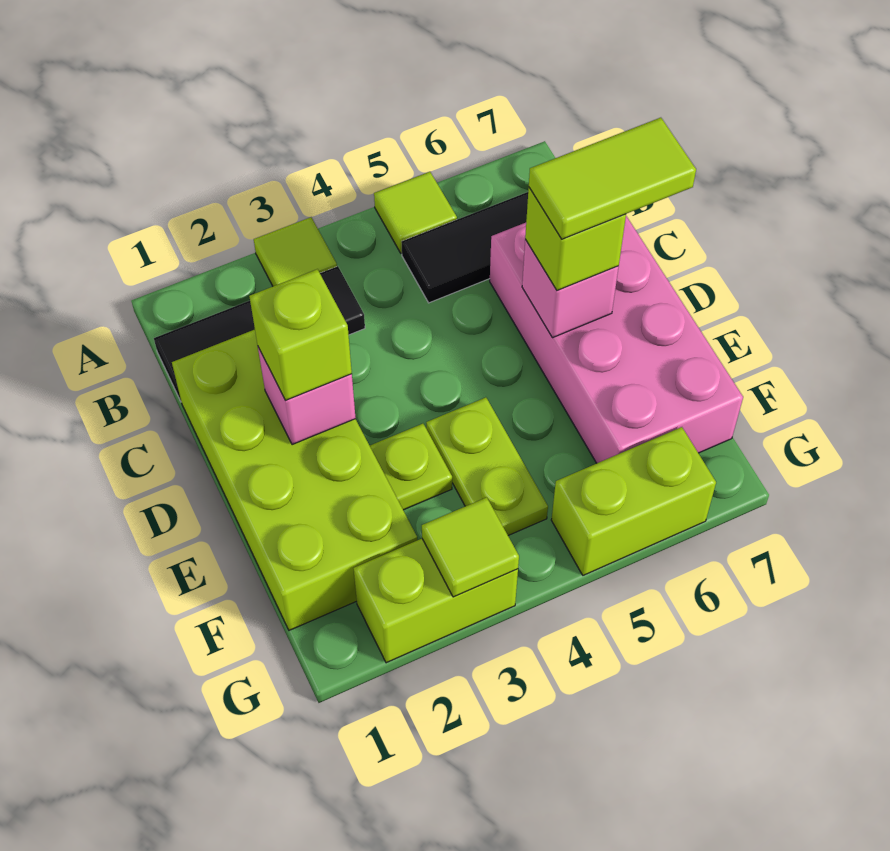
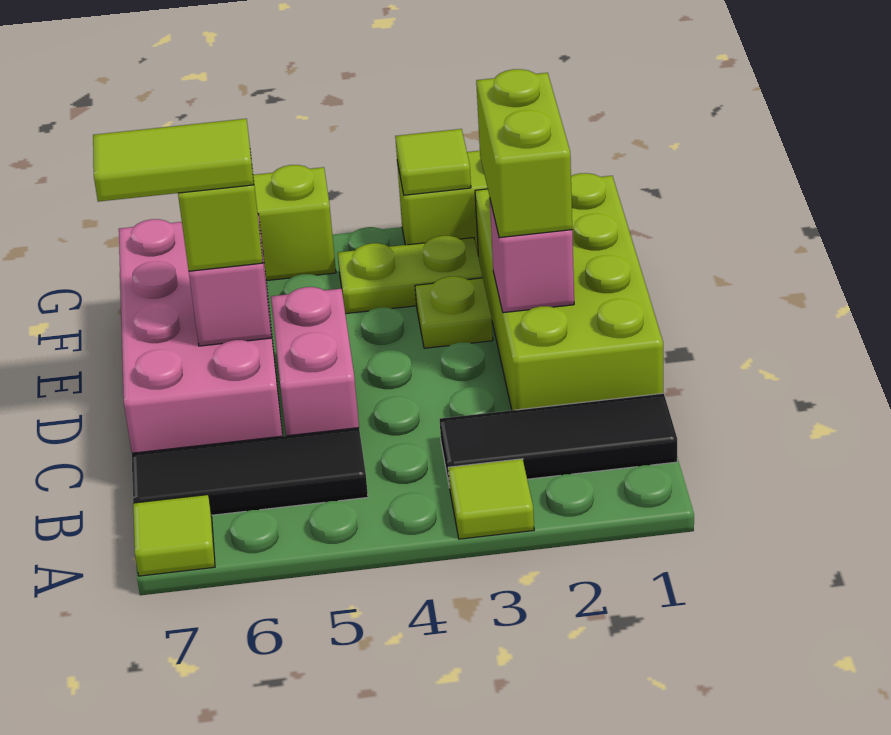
lime tile A5 level 1 -> lime tile A7 level 1
none -> pink brick C5:D5 level 1
lime brick D2 level 3 -> lime brick D2:E2 level 3
lime plate E4:F4 level 1 -> lime plate F3:F4 level 1

